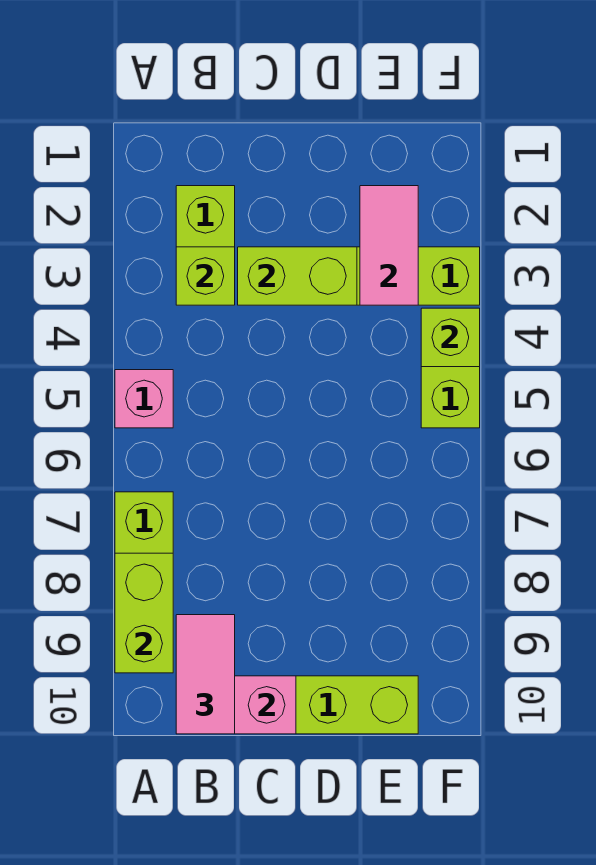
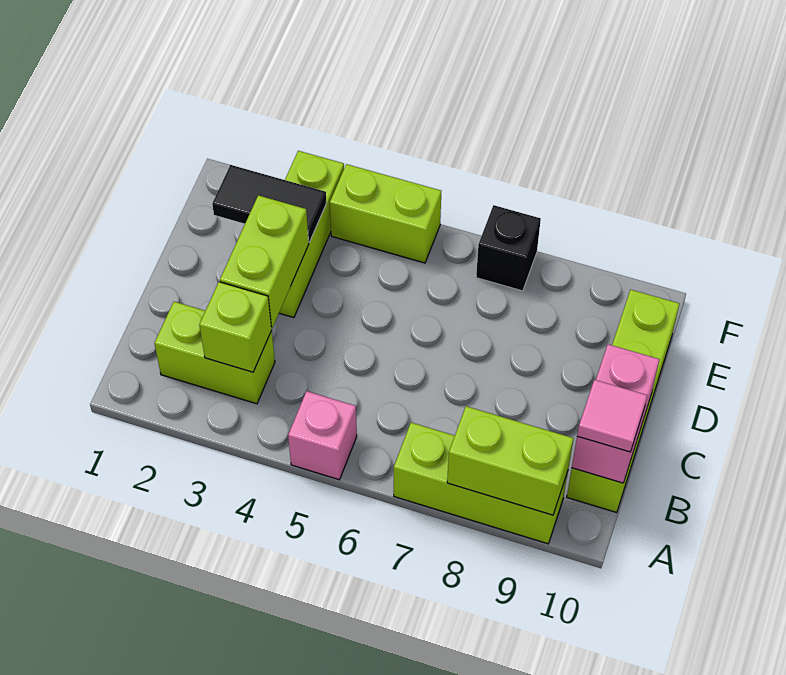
pink tile B9:B10 level 3 -> pink tile B10 level 3
pink tile E2:E3 level 2 -> black tile E2:E3 level 2
lime brick F4 level 2 -> none
none -> black brick F7 level 1

